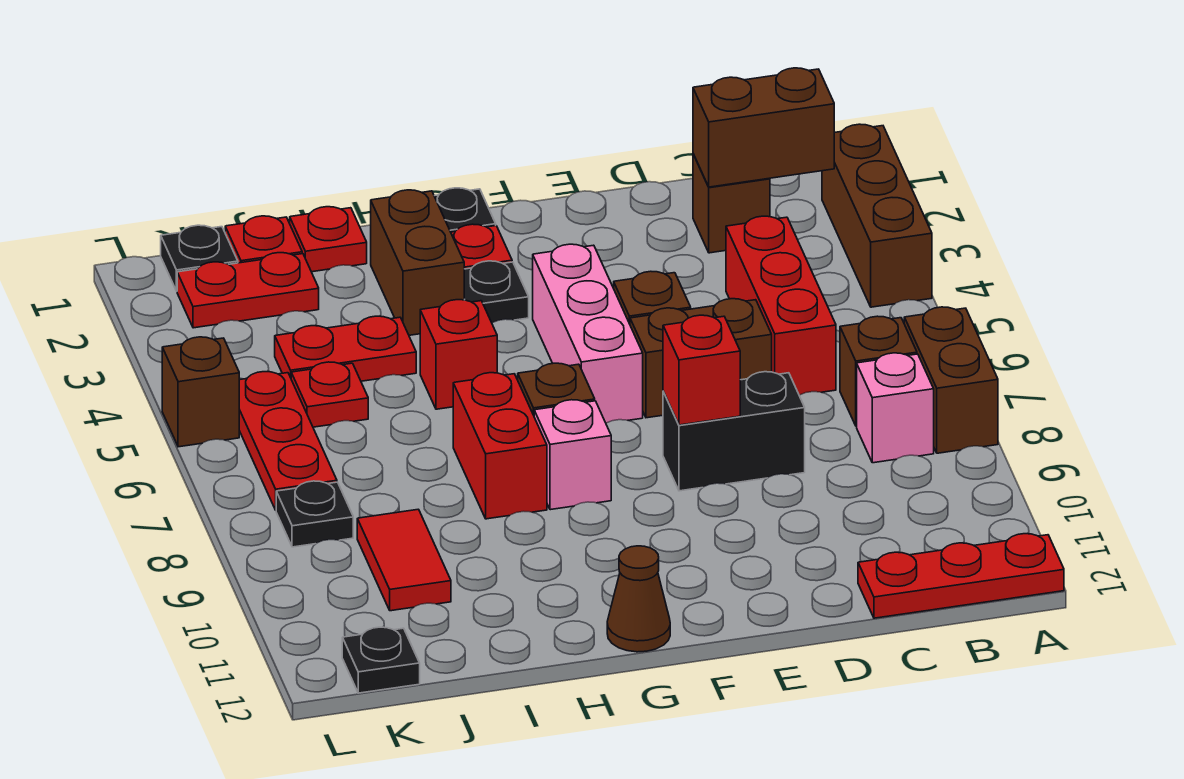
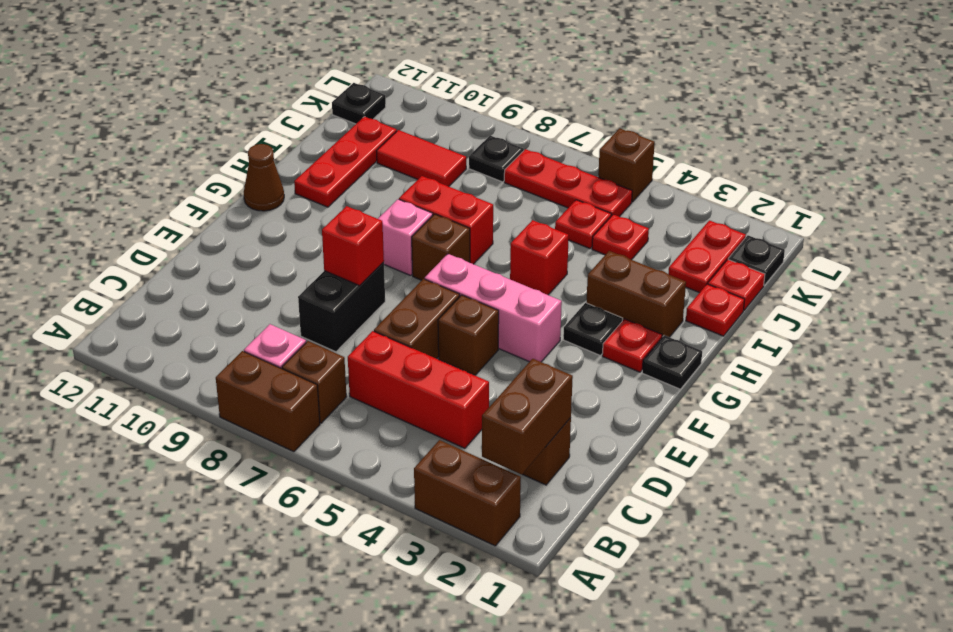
brown brick A2:A4 level 1 -> brown brick A2:A3 level 1
red plate A12:C12 level 1 -> red plate H11:J11 level 1
red plate I4:J4 level 1 -> red plate J4 level 1

